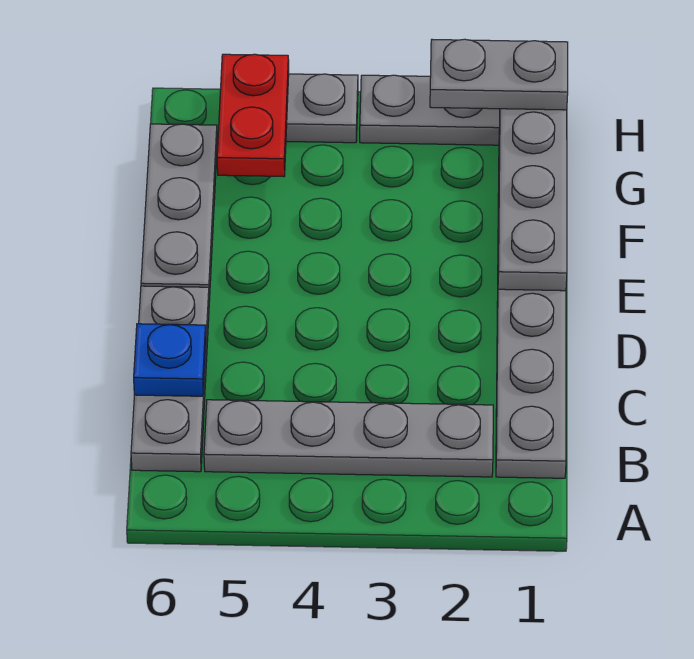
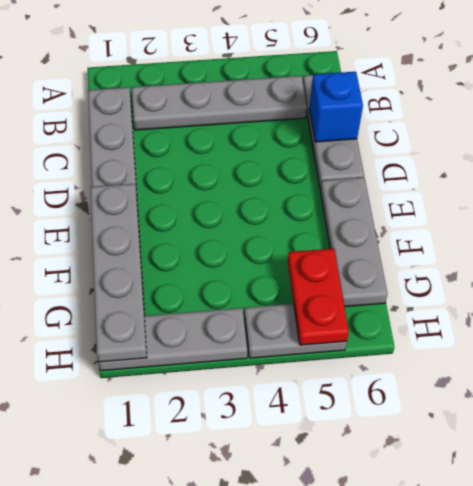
blue plate C6 level 2 -> blue brick C6 level 2
grey plate H1:H2 level 3 -> none

